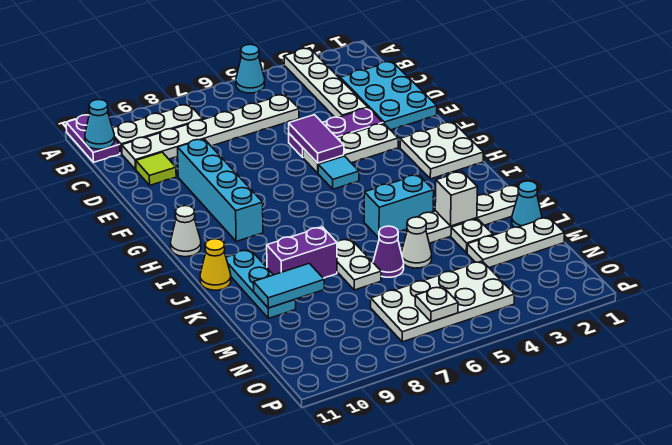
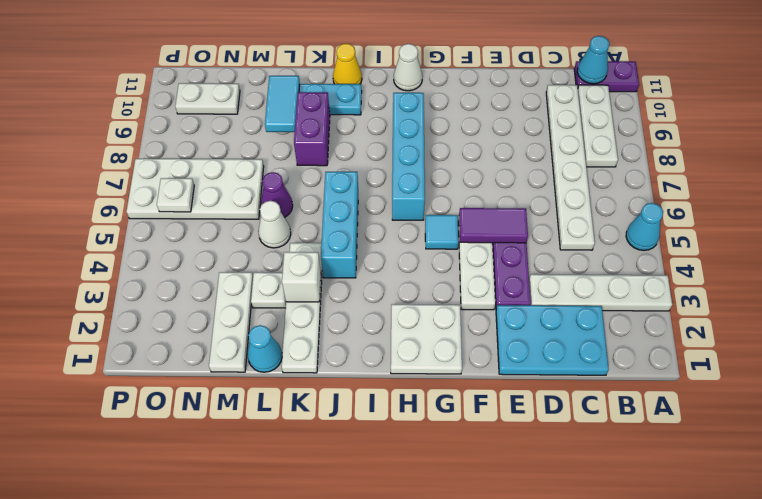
lime tile D10 level 1 -> none
cyan brick E9:H9 level 1 -> cyan brick H6:H9 level 1
cyan brick J4:J5 level 1 -> cyan brick J4:J6 level 1
white plate K7:L7 level 1 -> white plate N10:O10 level 1
white plate N4:O7 level 1 -> white plate M6:P7 level 1

